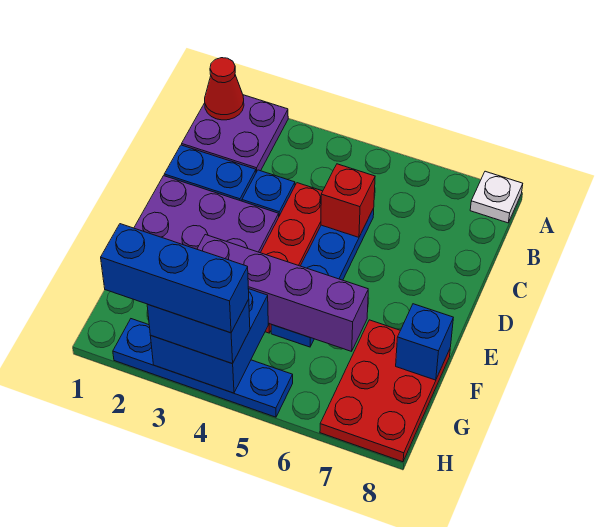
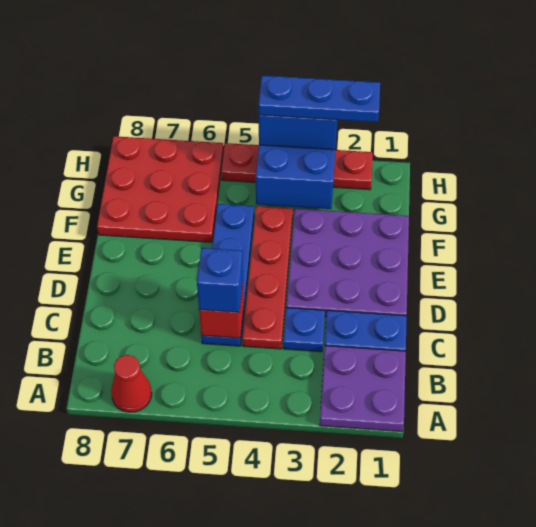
red cone A1 level 2 -> red cone A7 level 1
white plate A8 level 1 -> none
purple brick F3:F6 level 2 -> none
red plate F7:H8 level 1 -> red plate F6:H8 level 1
blue brick F8 level 2 -> blue brick C5 level 3
blue plate H2:H5 level 1 -> red plate H2:H5 level 1
blue brick H2:H4 level 4 -> blue plate H2:H4 level 4

